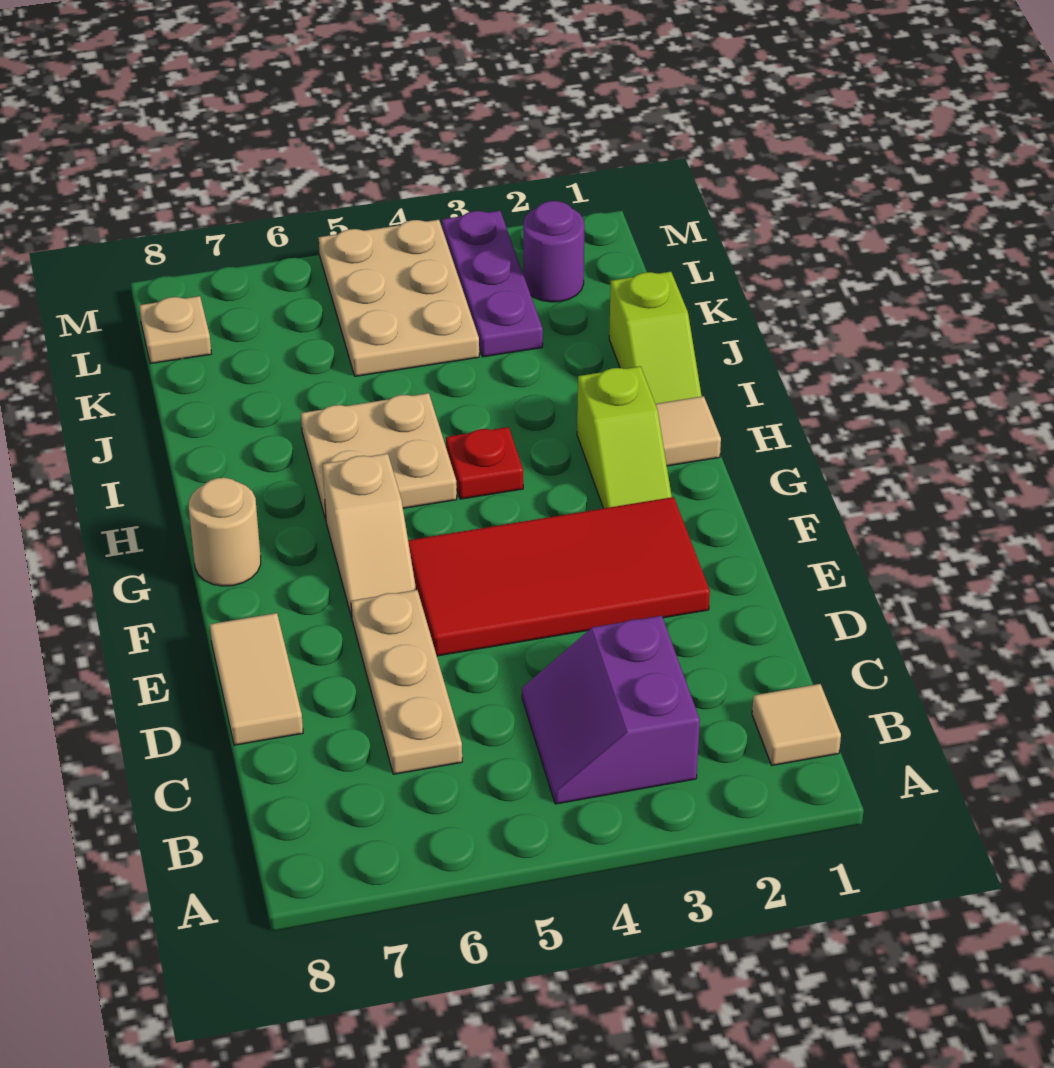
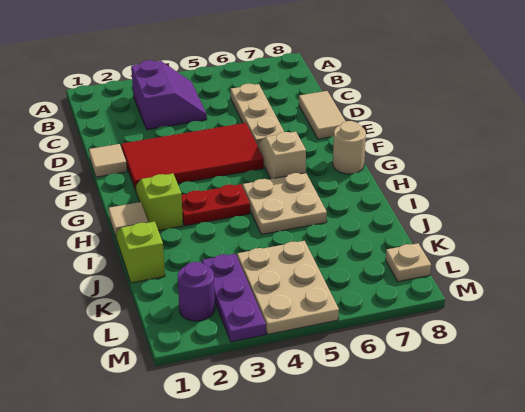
tan tile B1 level 1 -> tan tile E1 level 1
red plate H4 level 1 -> red plate H3:H4 level 1

